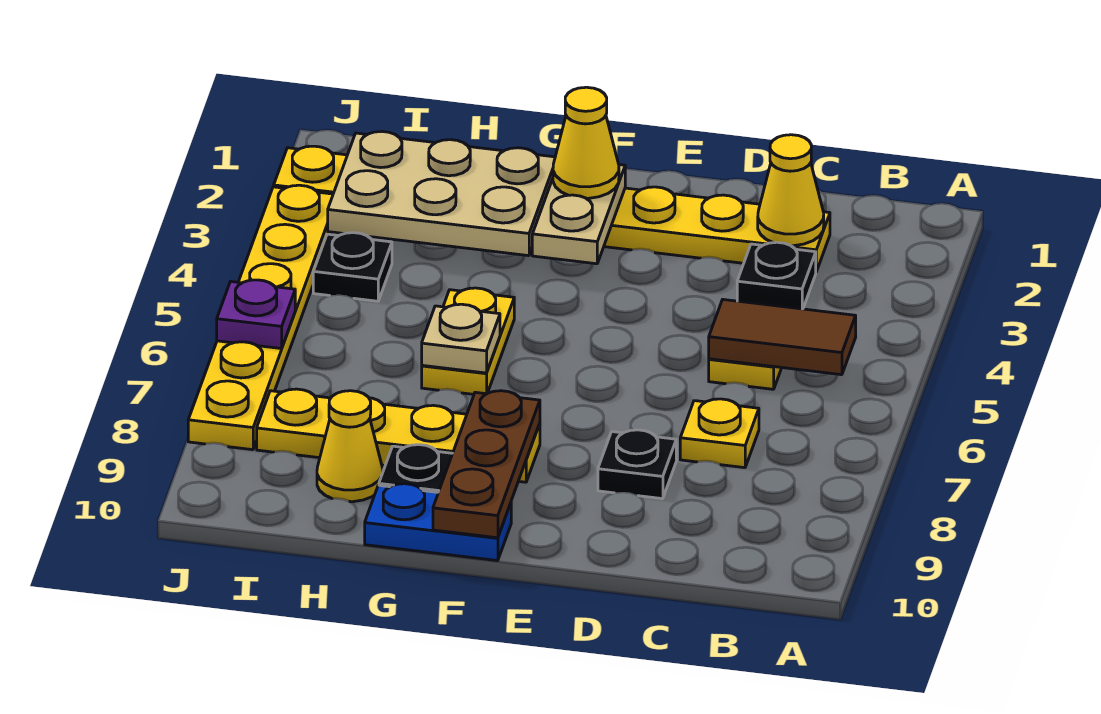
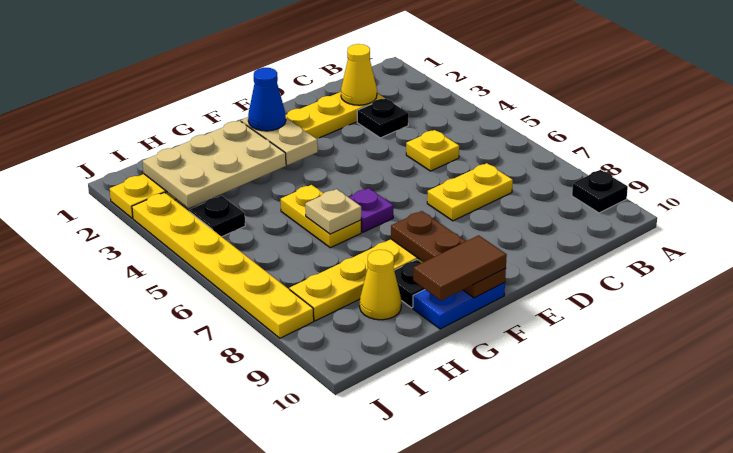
brown tile B5:C5 level 2 -> brown tile F10:G10 level 3
yellow plate C7 level 1 -> yellow plate C7:D7 level 1
black plate D8 level 1 -> black plate A9 level 1
yellow cone F2 level 3 -> blue cone F2 level 3
purple plate J6 level 2 -> purple plate F6 level 1

